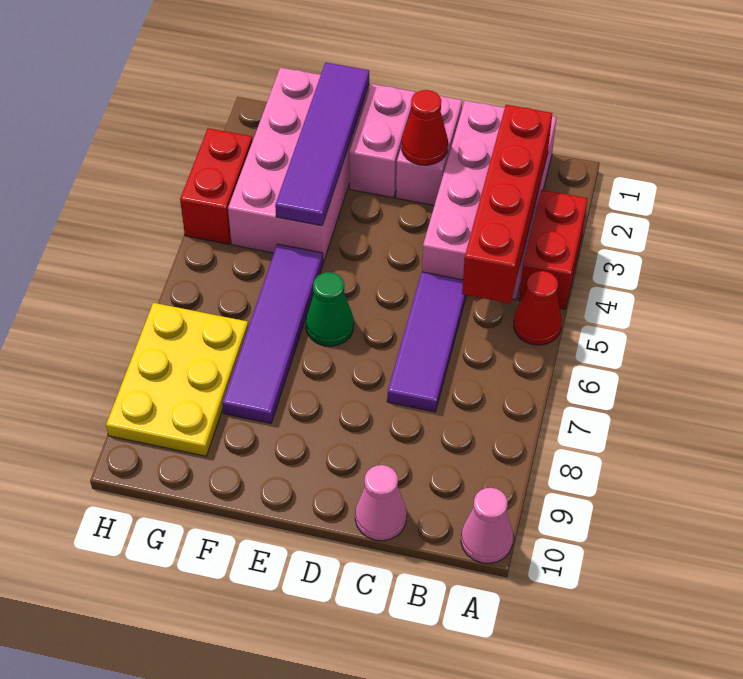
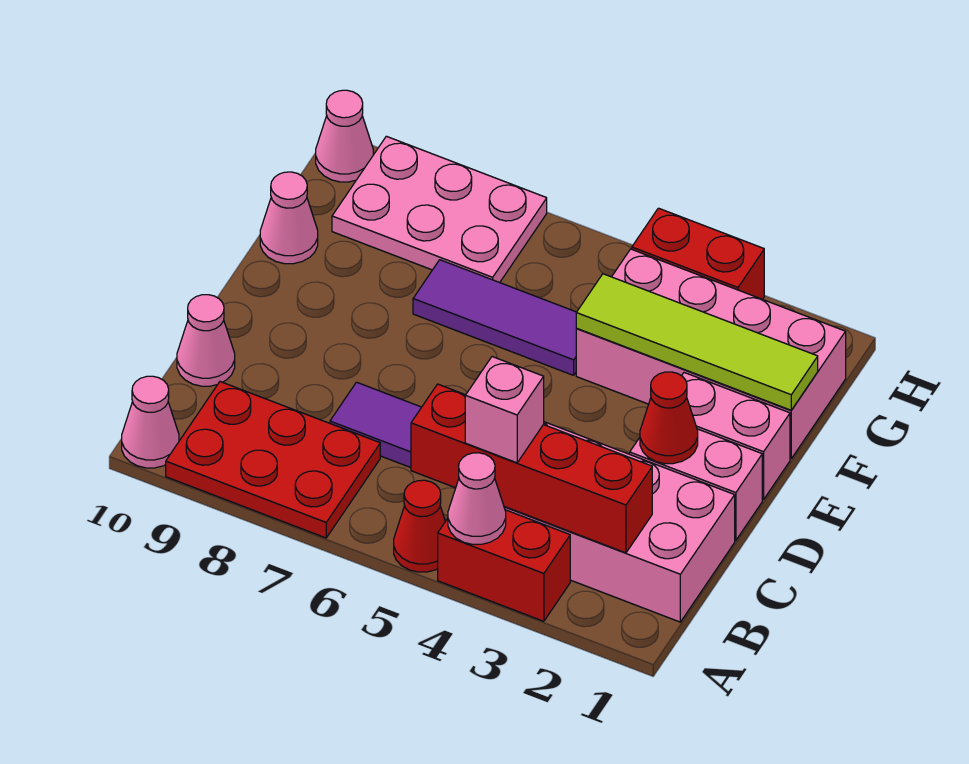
none -> pink cone A4 level 2
none -> red plate A7:B9 level 1
none -> pink brick B4 level 3
green cone E6 level 1 -> none
purple tile F1:F4 level 2 -> lime tile F1:F4 level 2
purple tile F5:F8 level 1 -> purple tile F5:F7 level 1
none -> pink cone F10 level 1
yellow plate G7:H9 level 1 -> pink plate G7:H9 level 1
none -> pink cone H10 level 1

